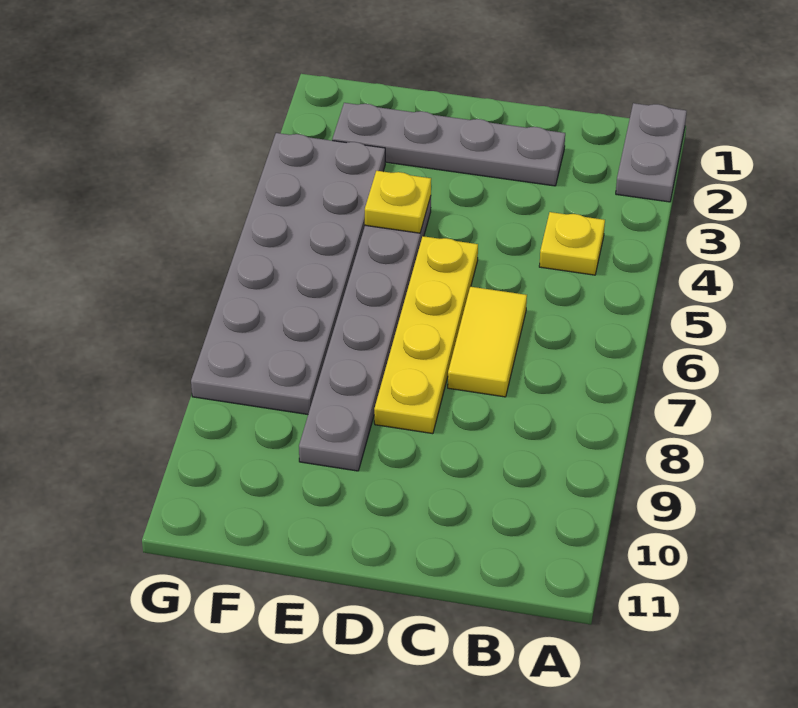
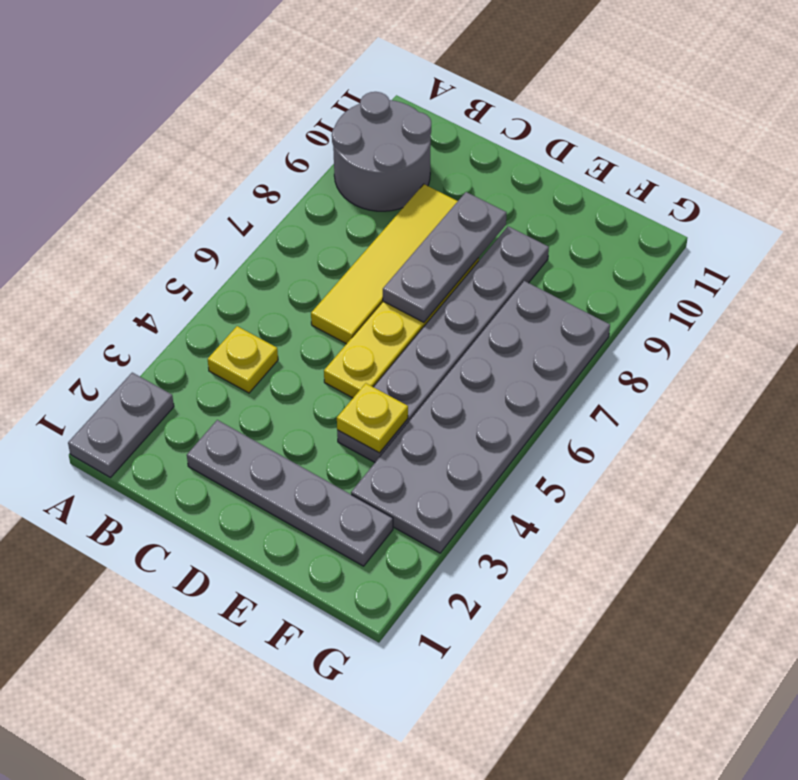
none -> grey round brick A9:B10 level 1
yellow tile C6:C7 level 1 -> yellow tile C6:C9 level 1
none -> grey plate D7:D9 level 2

